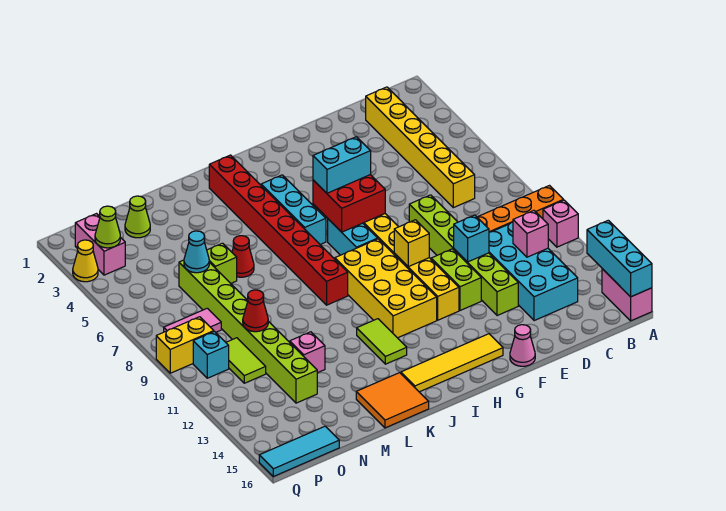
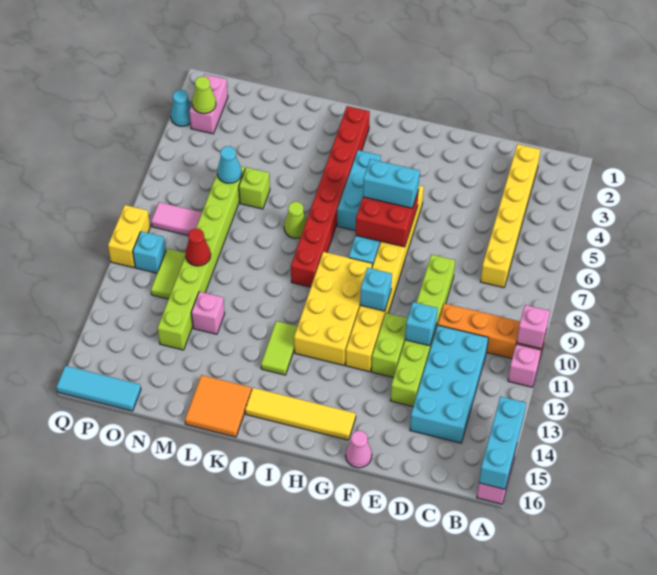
pink brick C12 level 2 -> pink brick A10 level 2
yellow brick G10 level 2 -> cyan brick G10 level 2
red cone L6 level 1 -> none
lime cone N2 level 1 -> lime cone K7 level 1
yellow brick P9:Q9 level 1 -> yellow brick Q9:Q10 level 1
yellow cone Q3 level 1 -> cyan cone Q3 level 1

